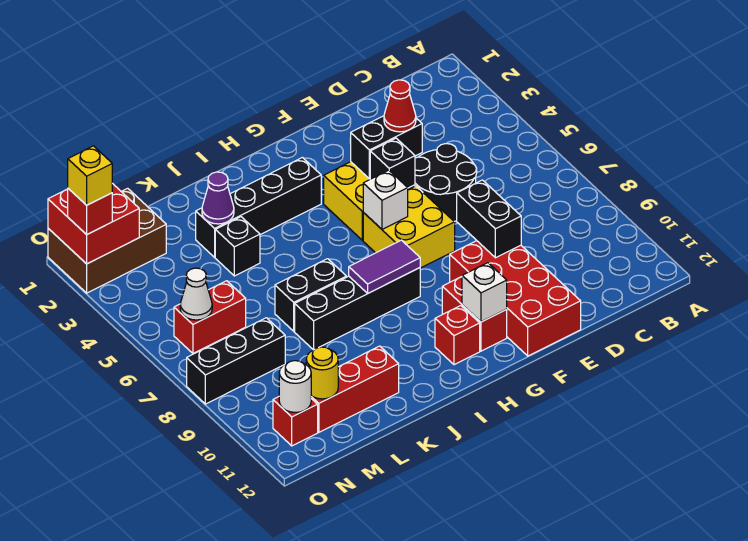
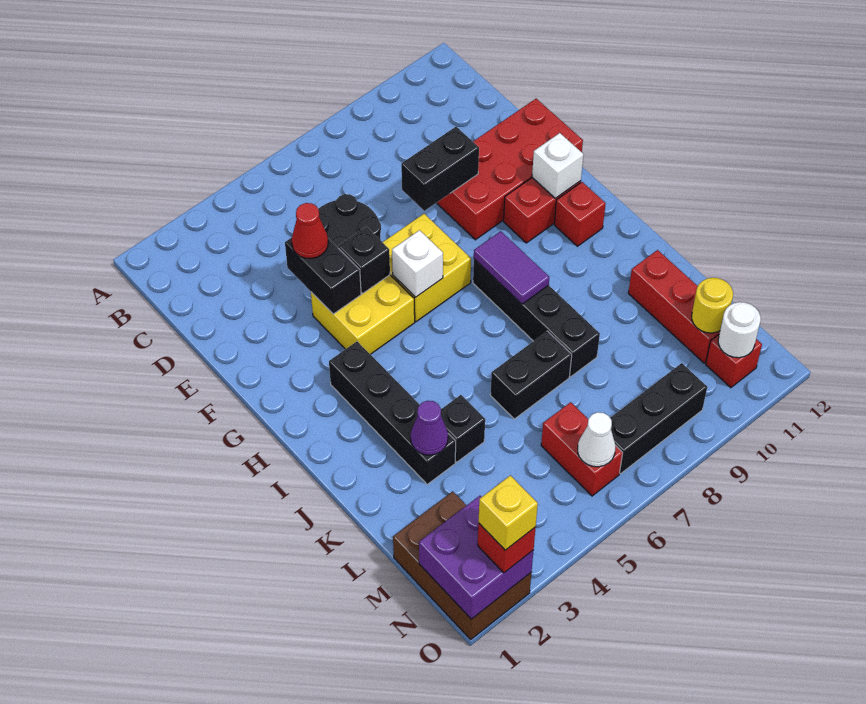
black brick J7:K7 level 1 -> black brick K6:K7 level 1
black brick M8:O8 level 1 -> black brick N7:N9 level 1
red brick N1:O2 level 2 -> purple brick N1:O2 level 2

